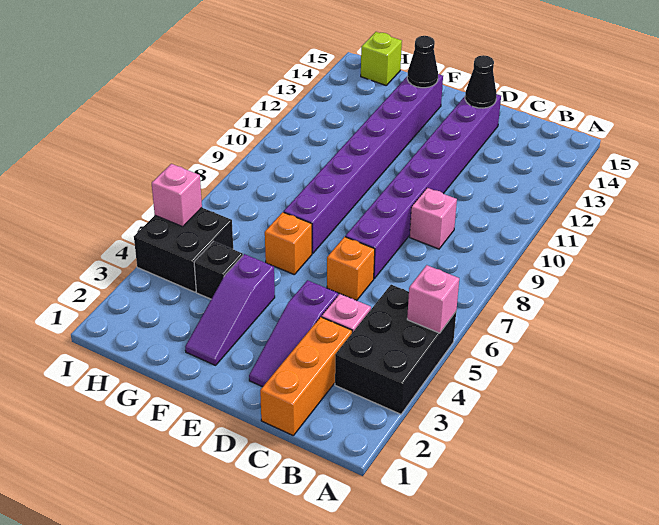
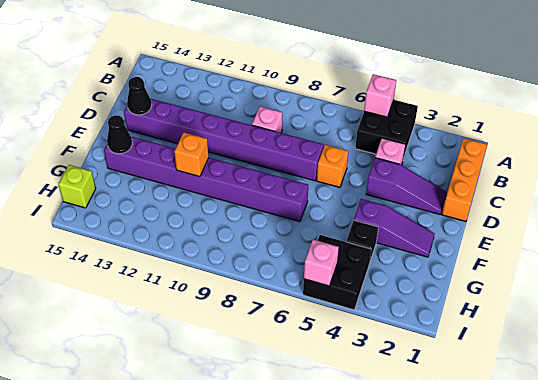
black brick A3:B5 level 1 -> black brick A4:B5 level 1
orange brick C1:C3 level 1 -> orange brick B1:D1 level 1
orange brick F6 level 1 -> orange brick F11 level 2

